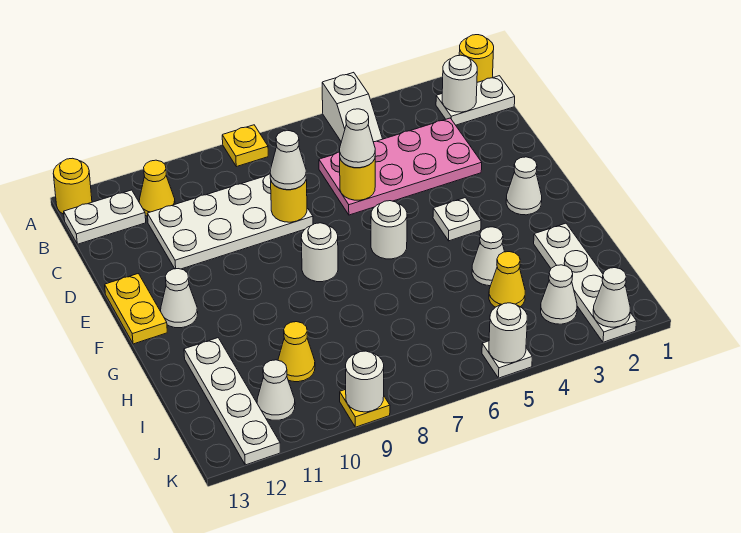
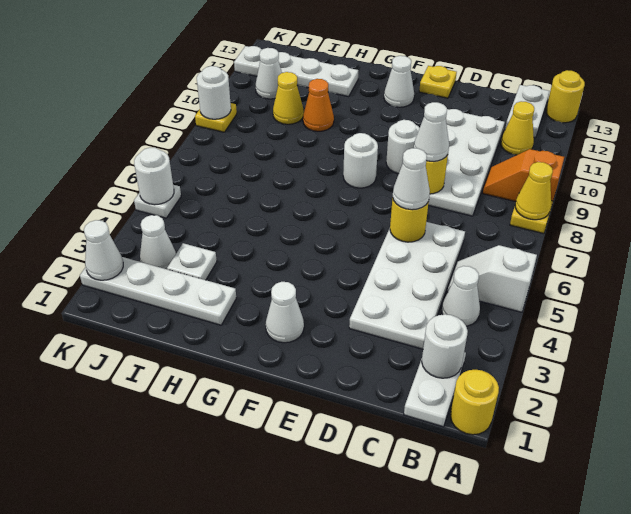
none -> orange slope A9:B9 level 1 top A
pink plate C3:D6 level 1 -> white plate C3:D6 level 1
yellow plate E13:F13 level 1 -> yellow plate E13 level 1
white plate F4 level 1 -> white plate I3 level 1
white round brick F6 level 1 -> white round brick E9 level 1
white cone H4 level 1 -> white cone B4 level 1
none -> orange cone H10 level 1
yellow cone I4 level 1 -> yellow cone A8 level 2

